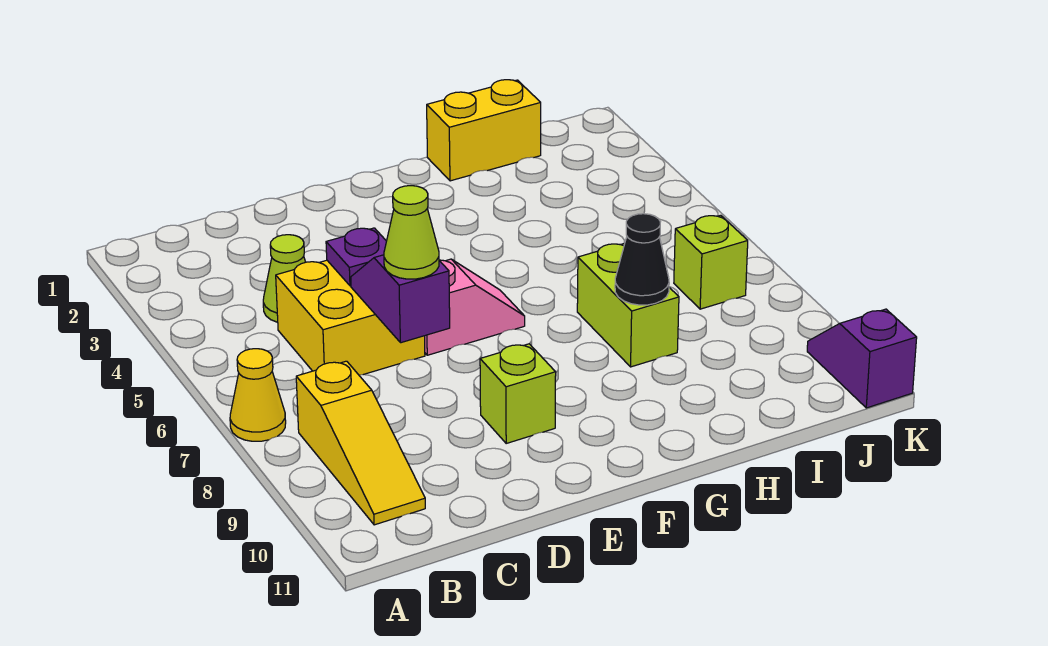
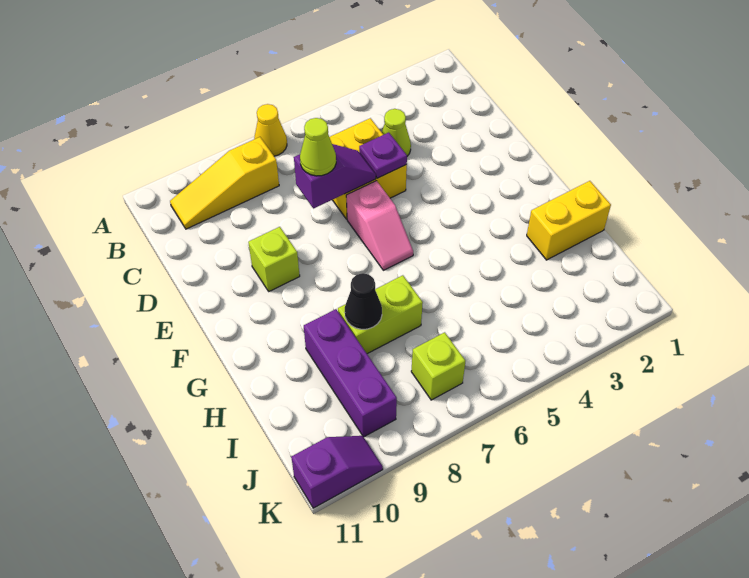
yellow brick H1:I1 level 1 -> yellow brick H1:H2 level 1
none -> purple brick H9:J9 level 1

